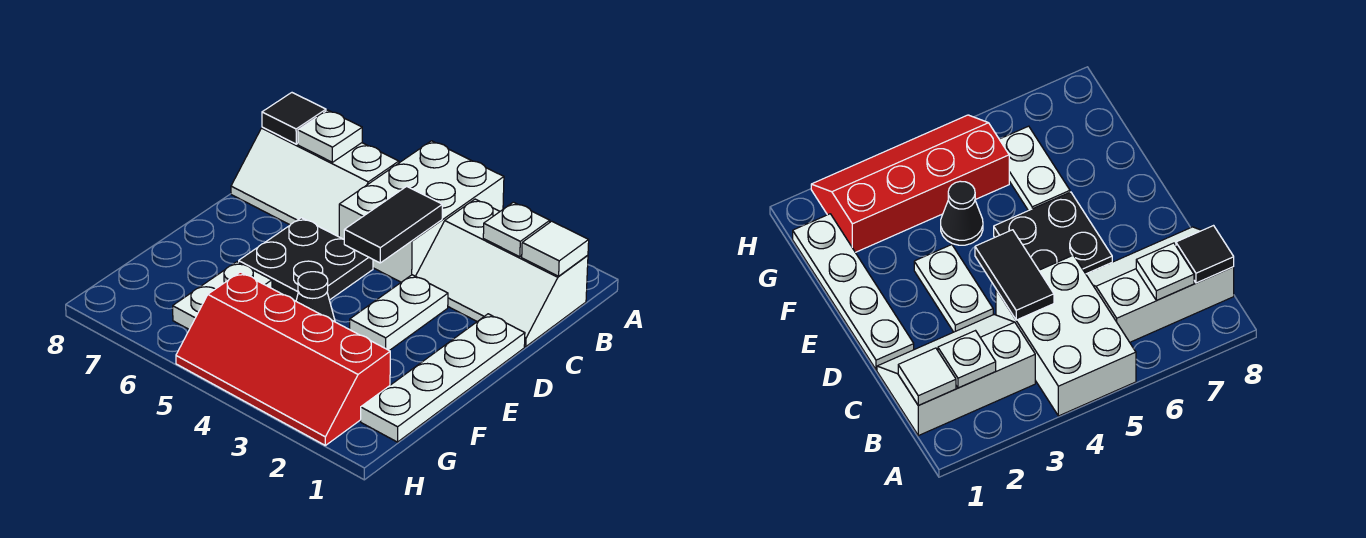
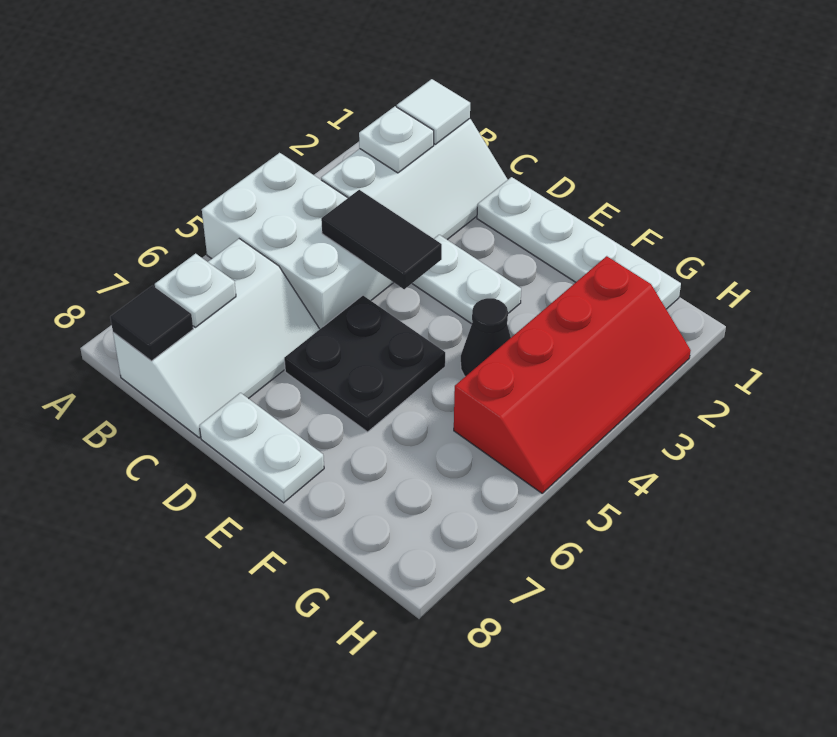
white plate F6:G6 level 1 -> white plate D8:E8 level 1

